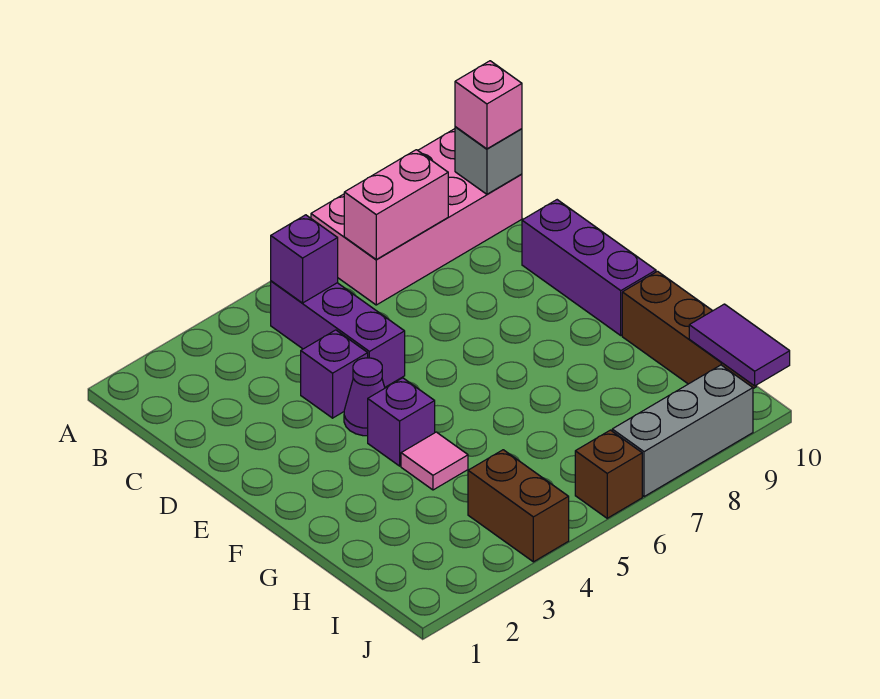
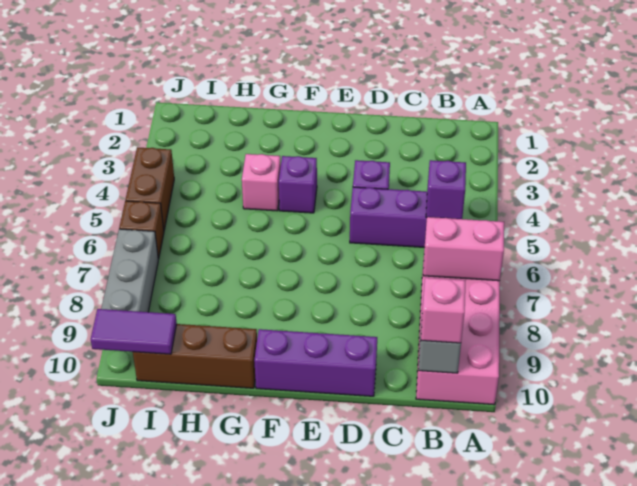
pink brick B7:B8 level 2 -> pink brick A7:B7 level 2
purple cone E4 level 1 -> none
pink tile G4 level 1 -> pink brick G4 level 1
brown brick I4:J4 level 1 -> brown brick J4:J5 level 1

